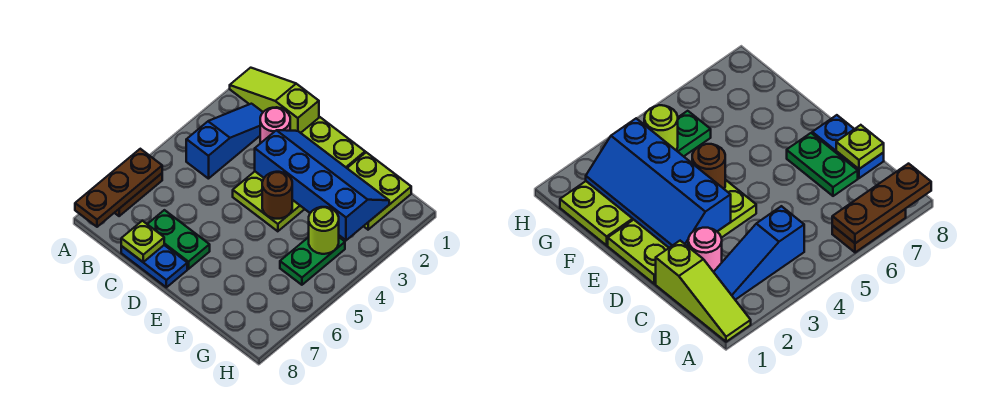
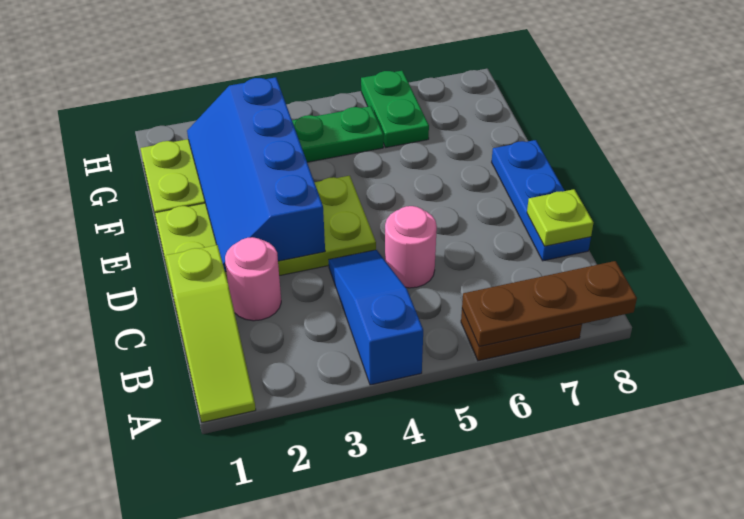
blue slope B2:B4 level 1 top 4 -> blue slope A4:C4 level 1 top A
none -> pink round brick C5 level 1
green plate C7:D7 level 1 -> green plate G6:H6 level 1
blue plate C8:D8 level 1 -> blue plate C8:E8 level 1
brown round brick E4 level 2 -> none
lime round brick G4 level 2 -> none

